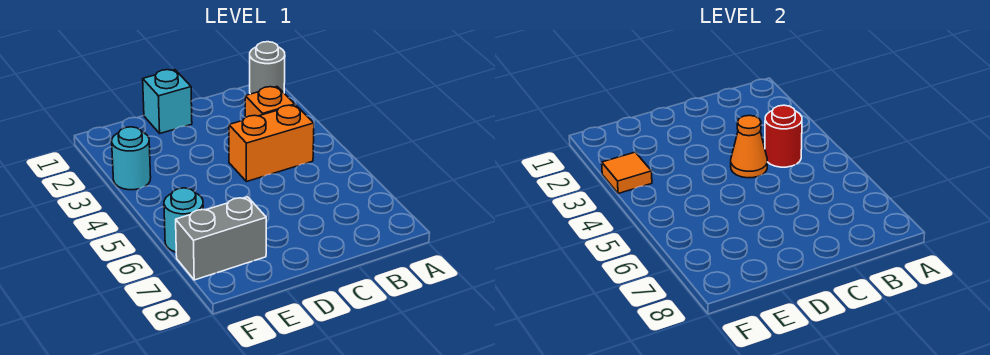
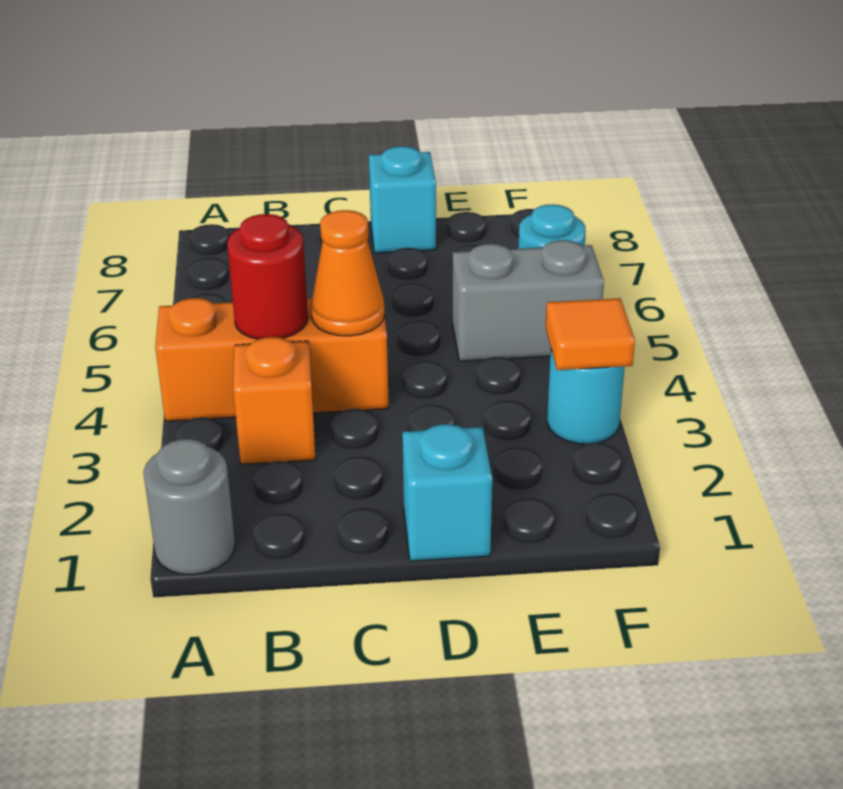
orange brick B4:C4 level 1 -> orange brick A4:C4 level 1
none -> cyan brick D8 level 1
grey brick E7:F7 level 1 -> grey brick E5:F5 level 1

